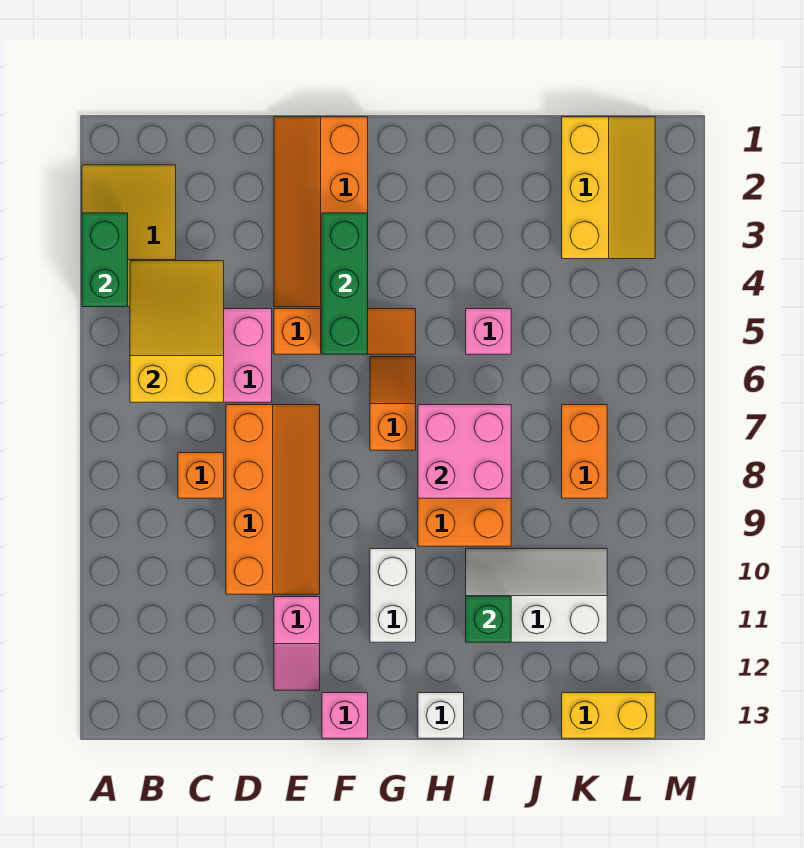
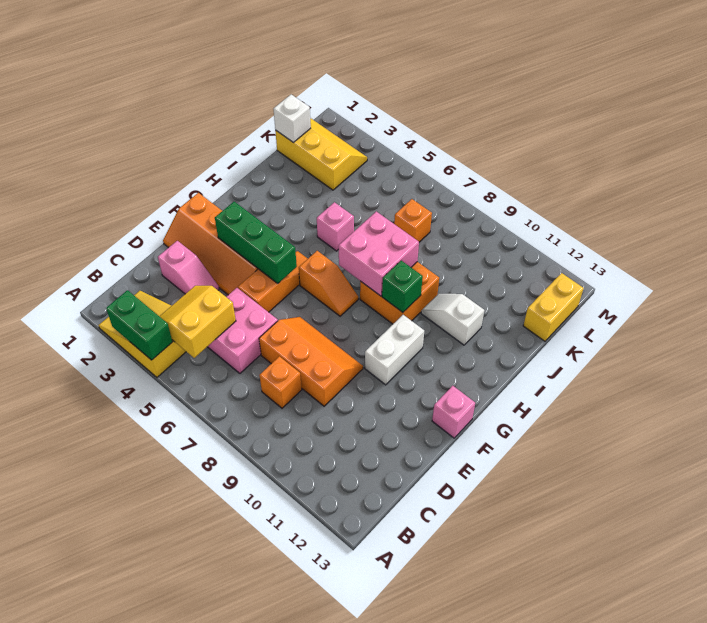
yellow slope B4:C6 level 2 top 6 -> yellow slope B4:C5 level 2 top 5
orange slope D7:E10 level 1 top D -> orange slope D7:E9 level 1 top D
pink slope E11:E12 level 1 top 11 -> pink slope D2:D3 level 1 top 2
orange slope G6:G7 level 1 top 7 -> orange slope G6:G7 level 1 top 6
white brick G10:G11 level 1 -> white brick F10:G10 level 1
white brick H13 level 1 -> white brick K1 level 2
white slope I10:K11 level 1 top 11 -> white slope I10:I11 level 1 top 11
green brick I11 level 2 -> green brick H9 level 2
orange brick K7:K8 level 1 -> orange brick K7 level 1

